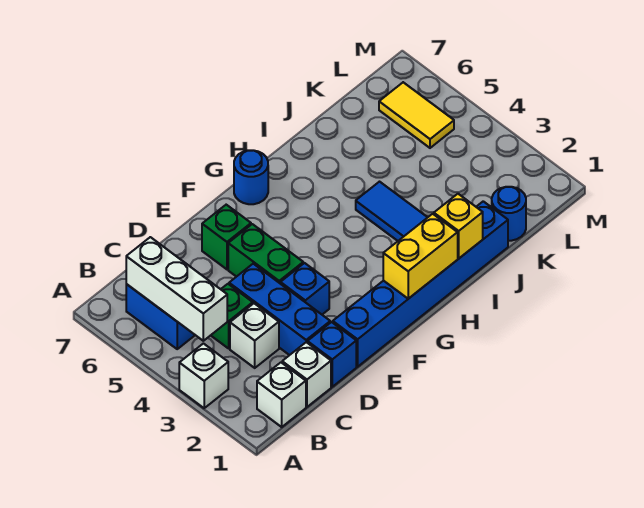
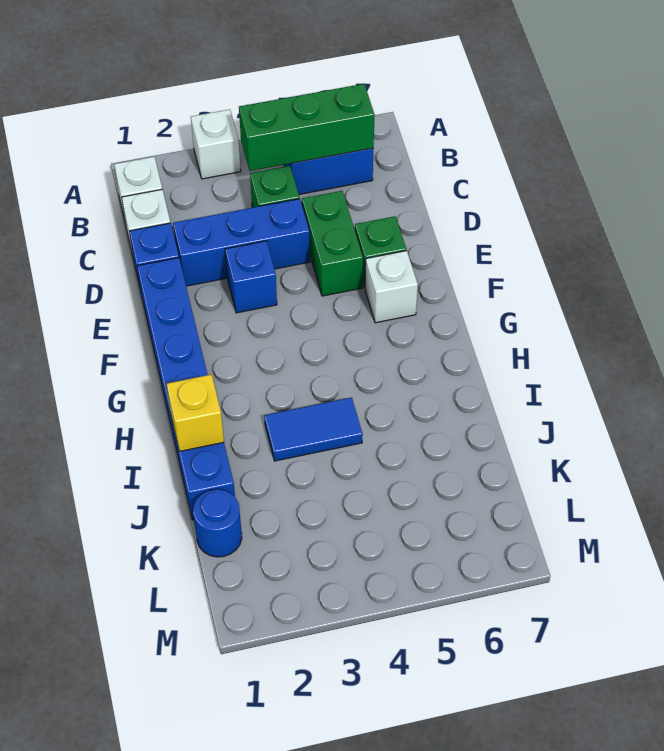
white brick B4:B6 level 2 -> green brick B4:B6 level 2
white brick C3 level 1 -> white brick F6 level 1
green brick E4:E5 level 1 -> green brick D5:E5 level 1
yellow brick G1:H1 level 2 -> none
blue round brick G7 level 1 -> none
yellow tile L5:L6 level 1 -> none

